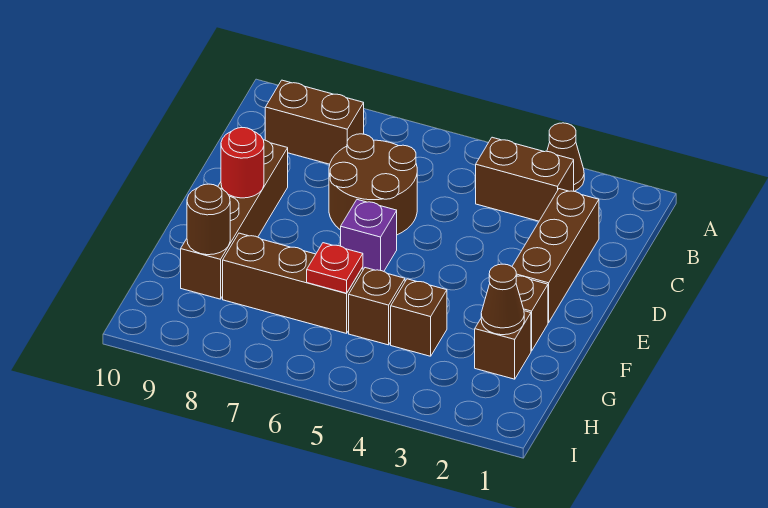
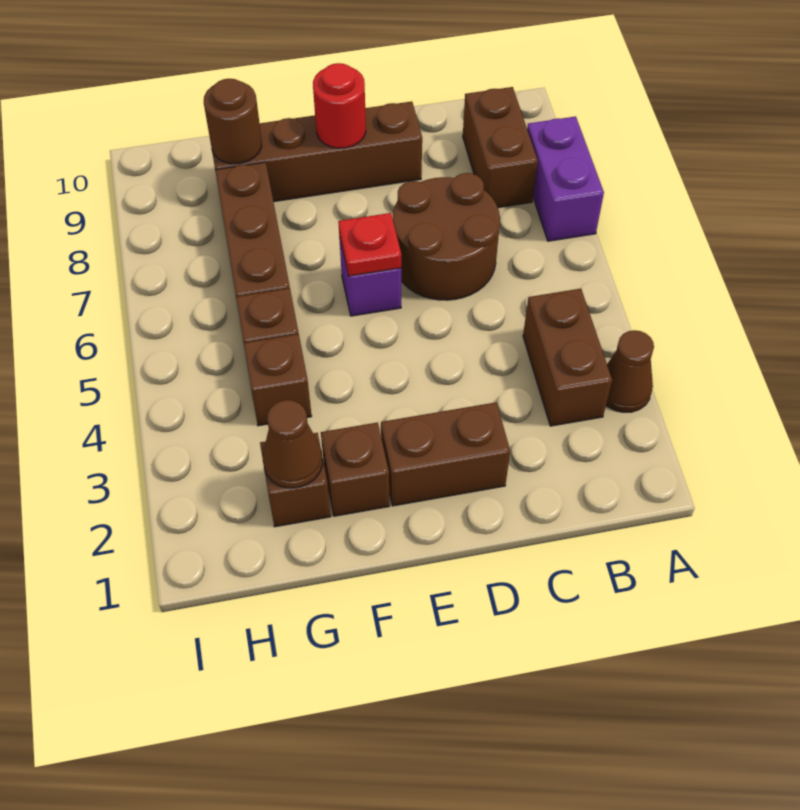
none -> purple brick A7:A8 level 1
brown brick C2:E2 level 1 -> brown brick D2:E2 level 1
red plate G6 level 2 -> red plate E6 level 2

